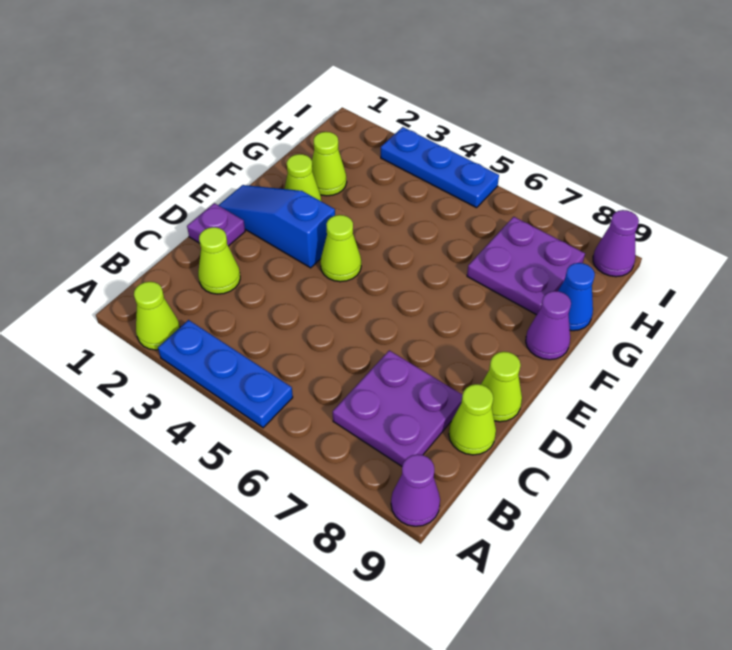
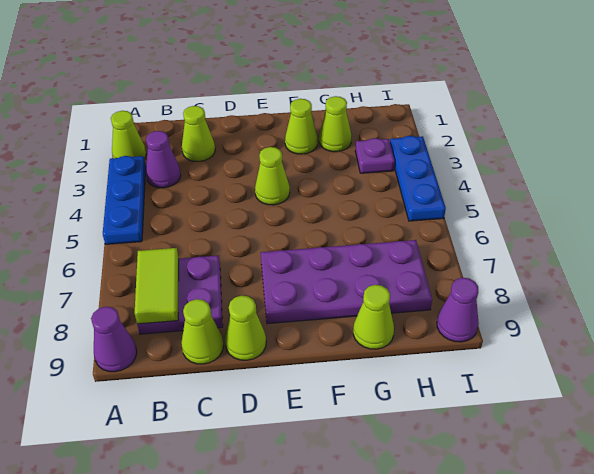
none -> lime tile B7:B8 level 2
purple plate D1 level 1 -> purple plate H3 level 1
blue slope E1:E3 level 1 top 3 -> none
purple cone F9 level 1 -> purple cone B3 level 1
purple plate G7:H8 level 1 -> purple plate E7:H8 level 1
blue cone G9 level 1 -> lime cone G9 level 1

